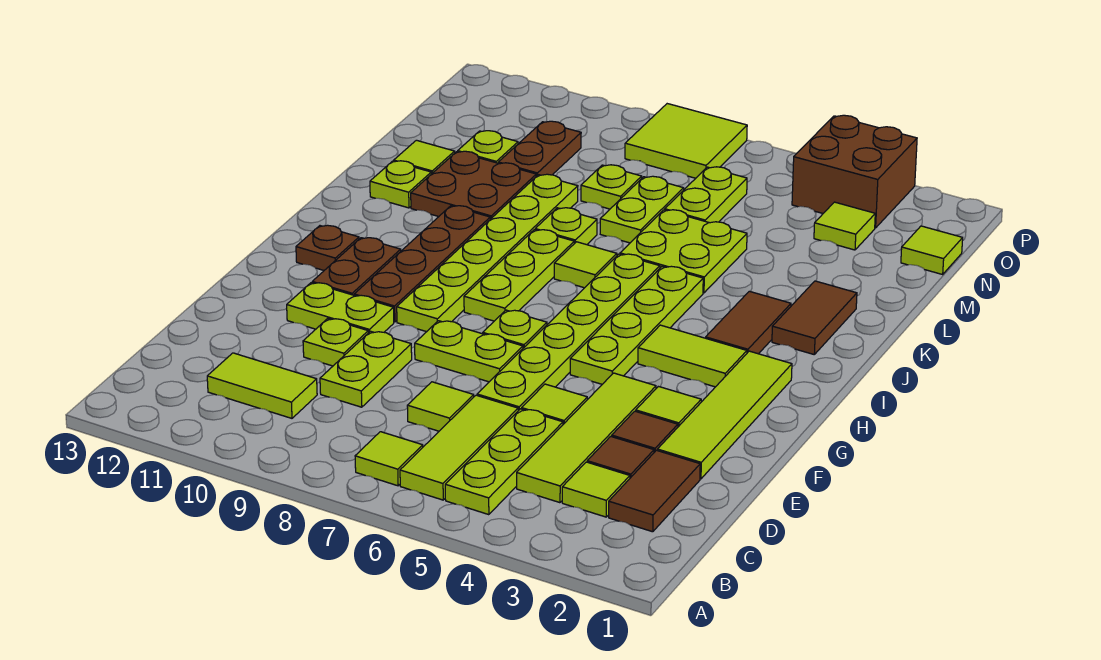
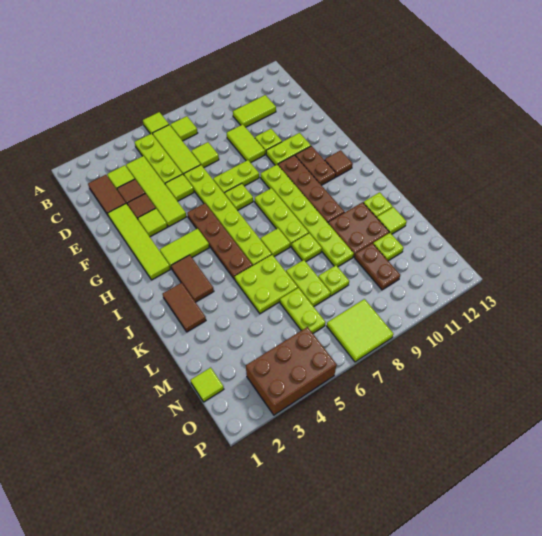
lime plate D9:E9 level 1 -> lime tile D9:E9 level 1
lime plate G5:J5 level 1 -> brown plate G5:J5 level 1
brown plate H12 level 1 -> brown tile H12 level 1
lime tile N3 level 1 -> lime tile A6 level 1
brown brick O3:P4 level 1 -> brown brick O3:P5 level 1

